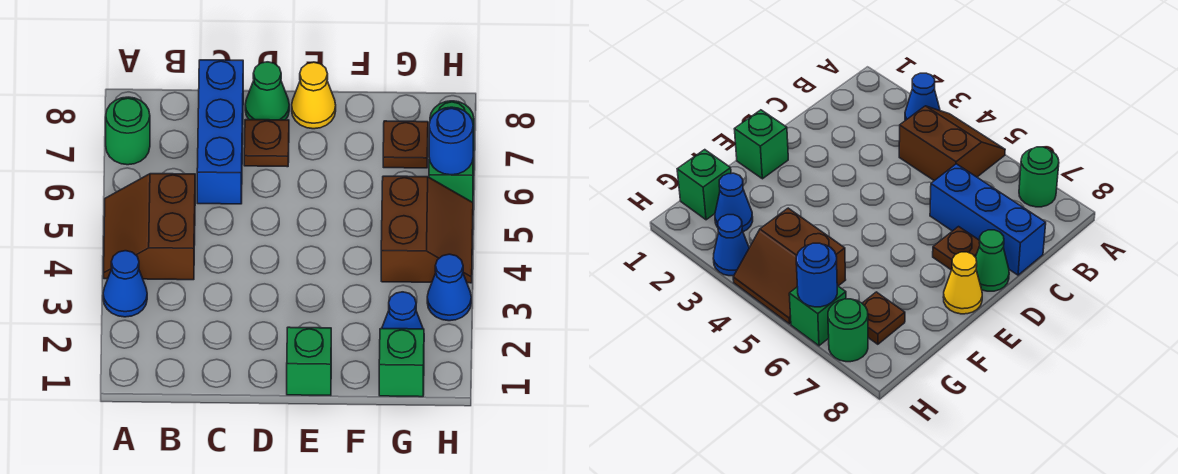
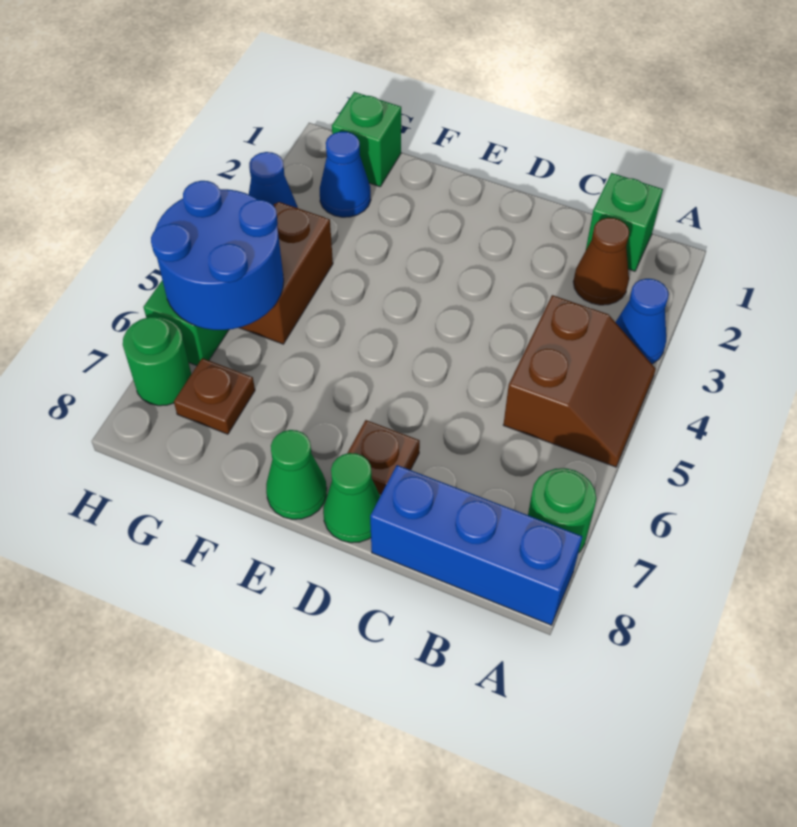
none -> brown cone B2 level 1
blue brick C6:C8 level 1 -> blue brick A8:C8 level 1
green brick E1 level 1 -> green brick B1 level 1
yellow cone E8 level 1 -> green cone E8 level 1
blue round brick H6 level 2 -> blue round brick G5:H6 level 2

